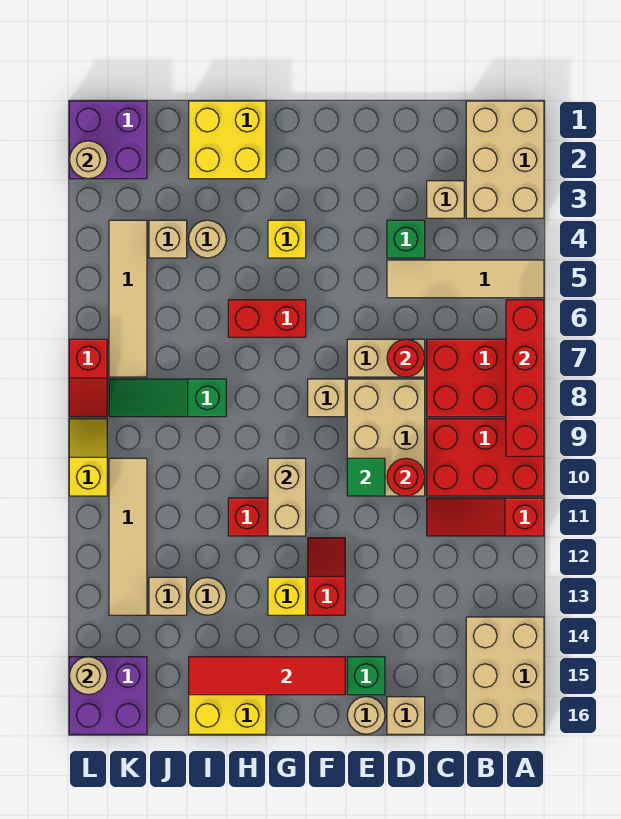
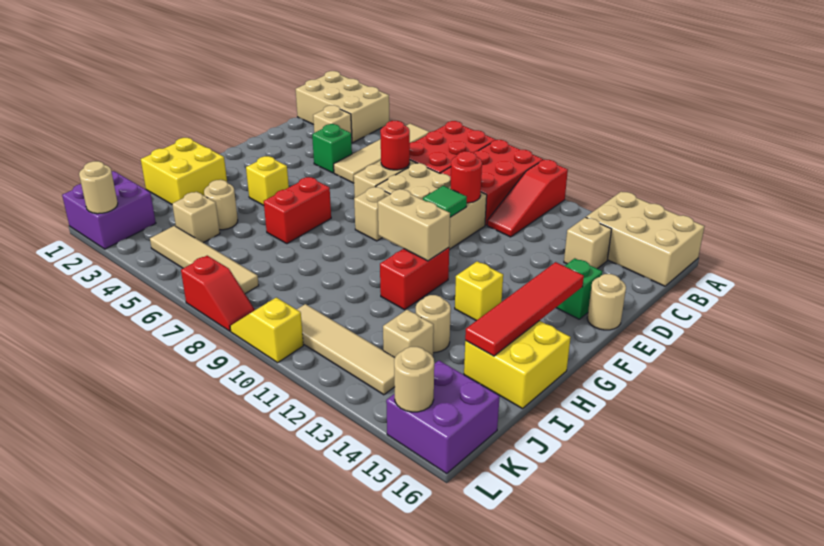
red brick A6:A9 level 2 -> none
tan brick D16 level 1 -> tan brick C14 level 1
red slope F12:F13 level 1 top 13 -> none
green slope I8:K8 level 1 top I -> none

